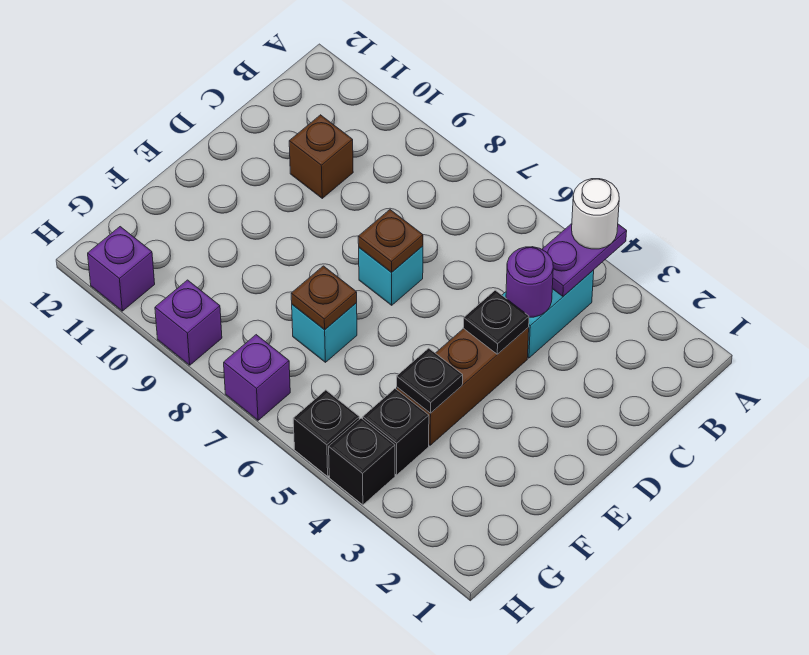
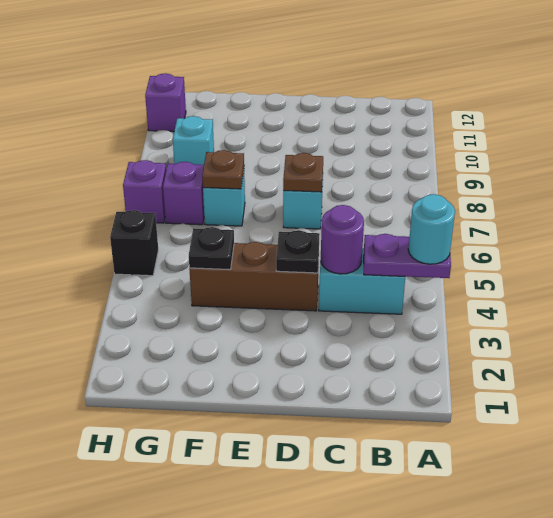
white round brick A4 level 3 -> cyan round brick A4 level 3
brown brick C10 level 1 -> none
black brick G4 level 1 -> none
none -> cyan brick G9 level 1
black brick H4 level 1 -> none
purple brick H9 level 1 -> purple brick G7 level 1

